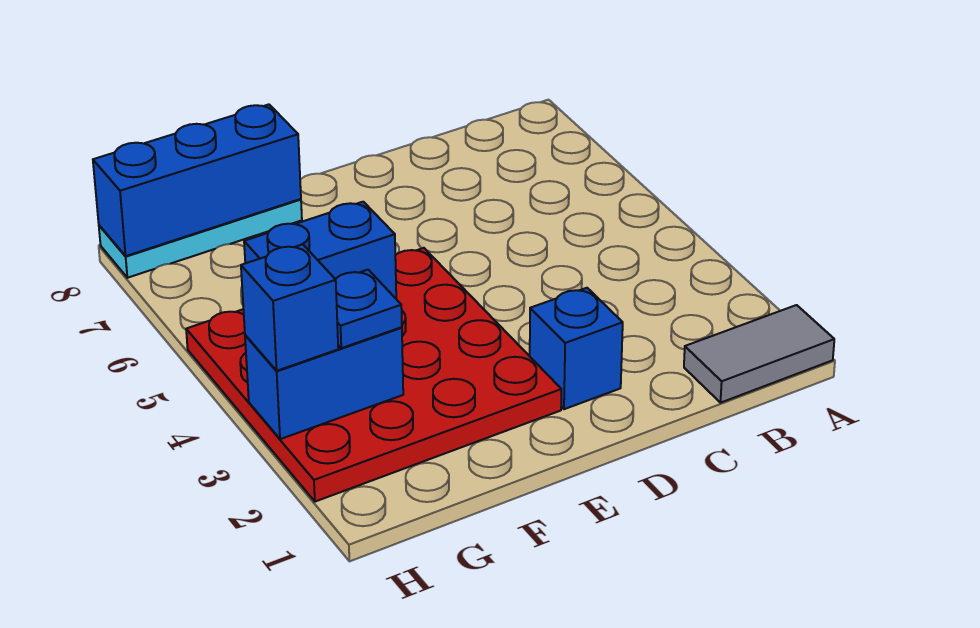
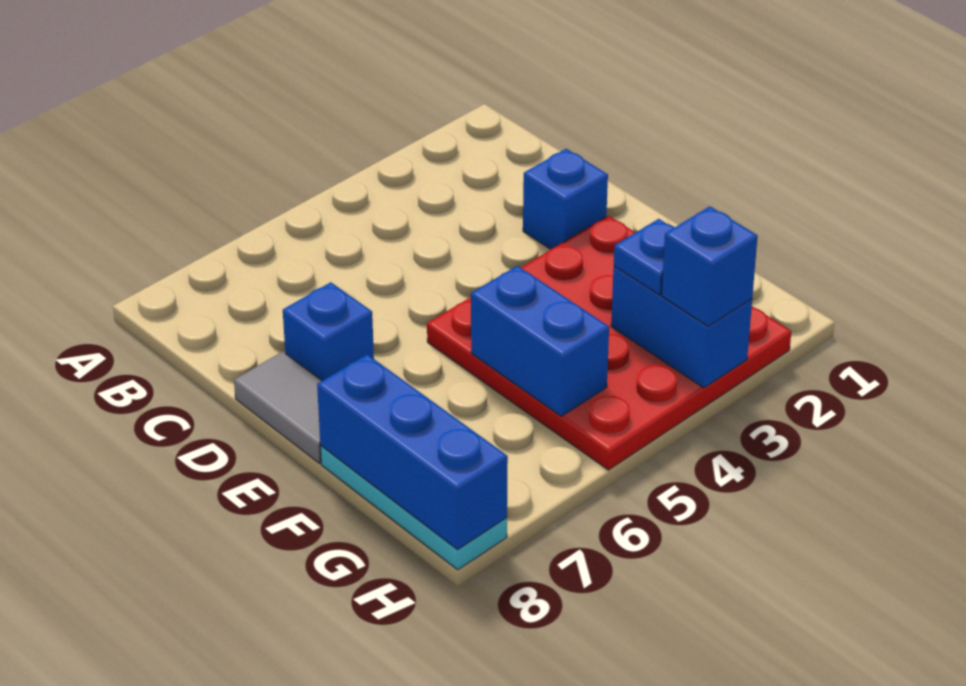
grey tile A1:B1 level 1 -> grey tile D8:E8 level 1
none -> blue brick D7 level 1

